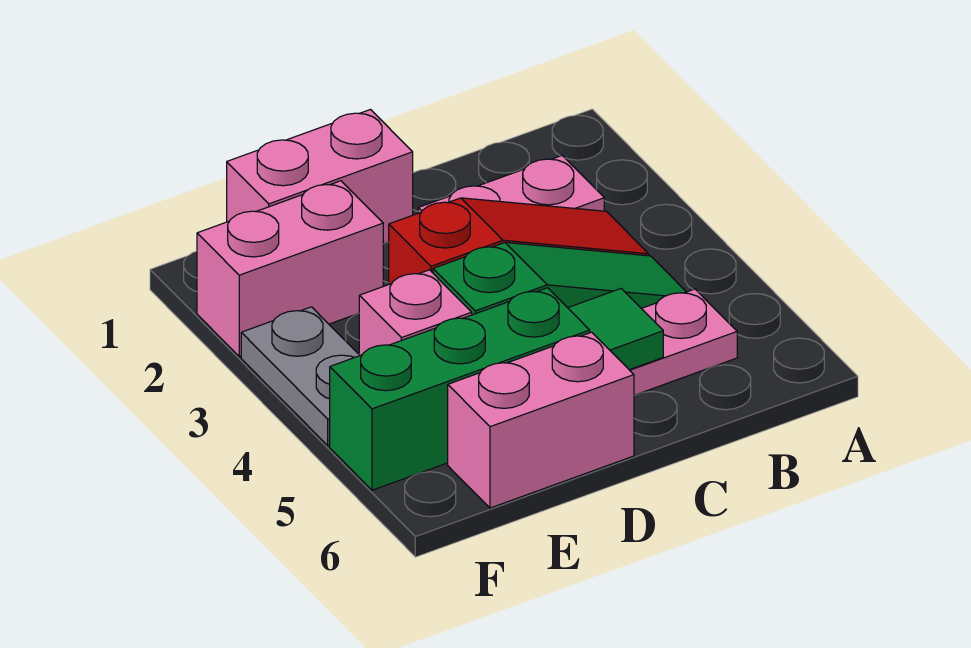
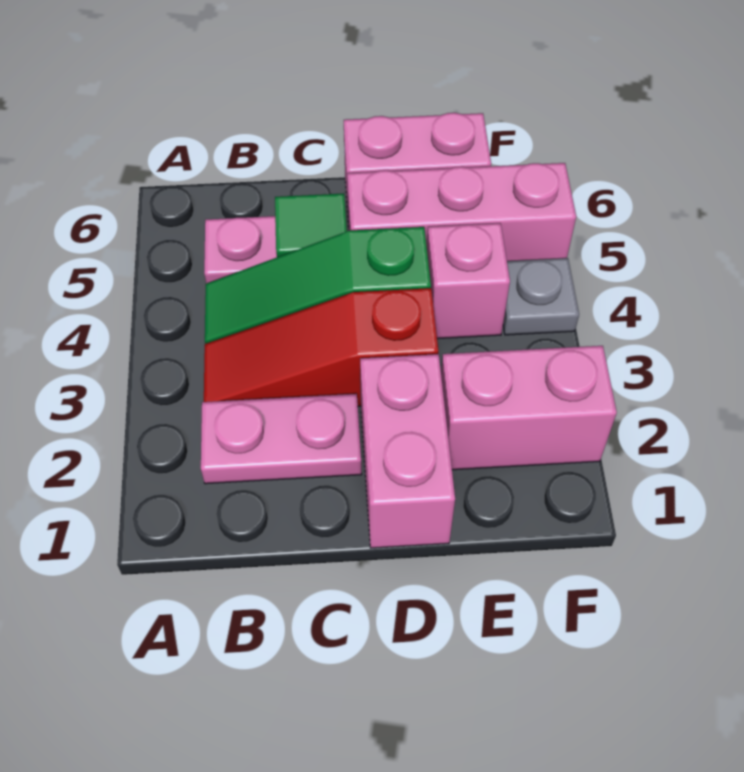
pink brick D1:E1 level 1 -> pink brick D1:D2 level 1
green brick D5:F5 level 1 -> pink brick D5:F5 level 1
grey plate F3:F4 level 1 -> grey plate F4 level 1

